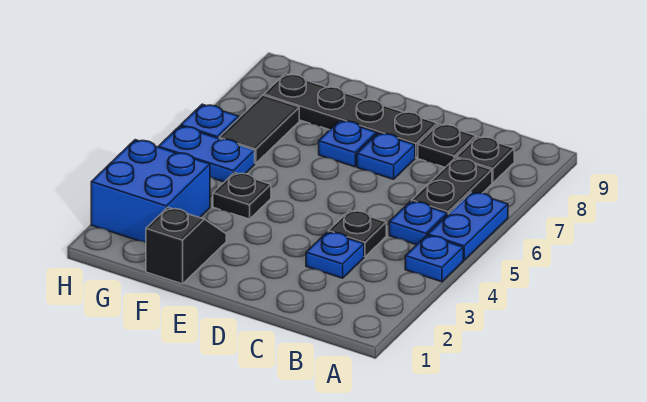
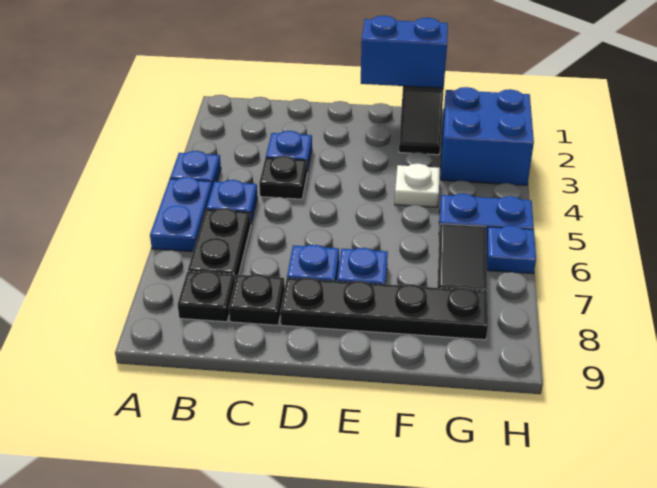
none -> blue brick E1:F1 level 2
black plate F4 level 1 -> white plate F4 level 1

